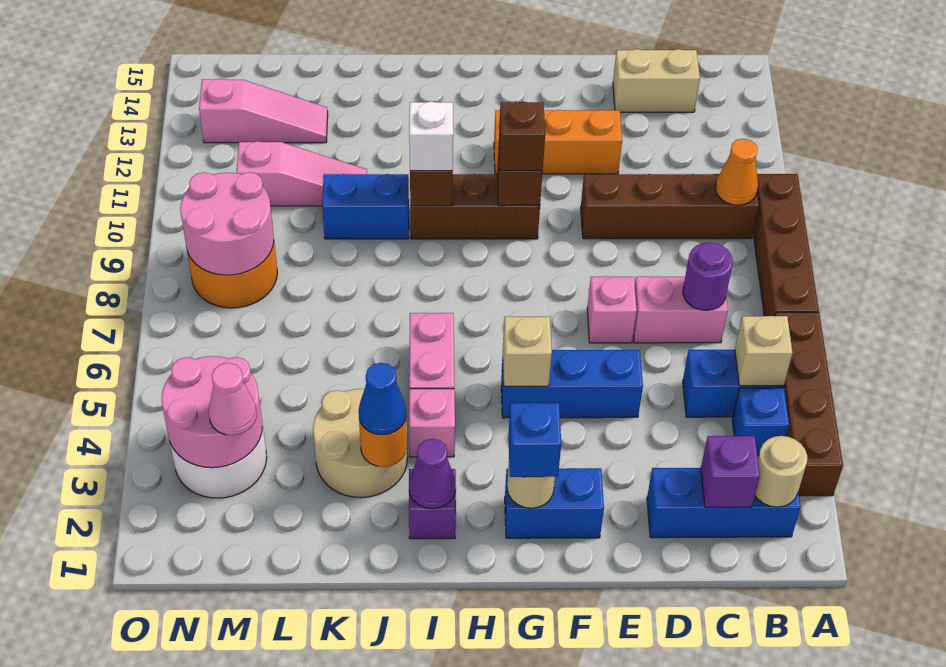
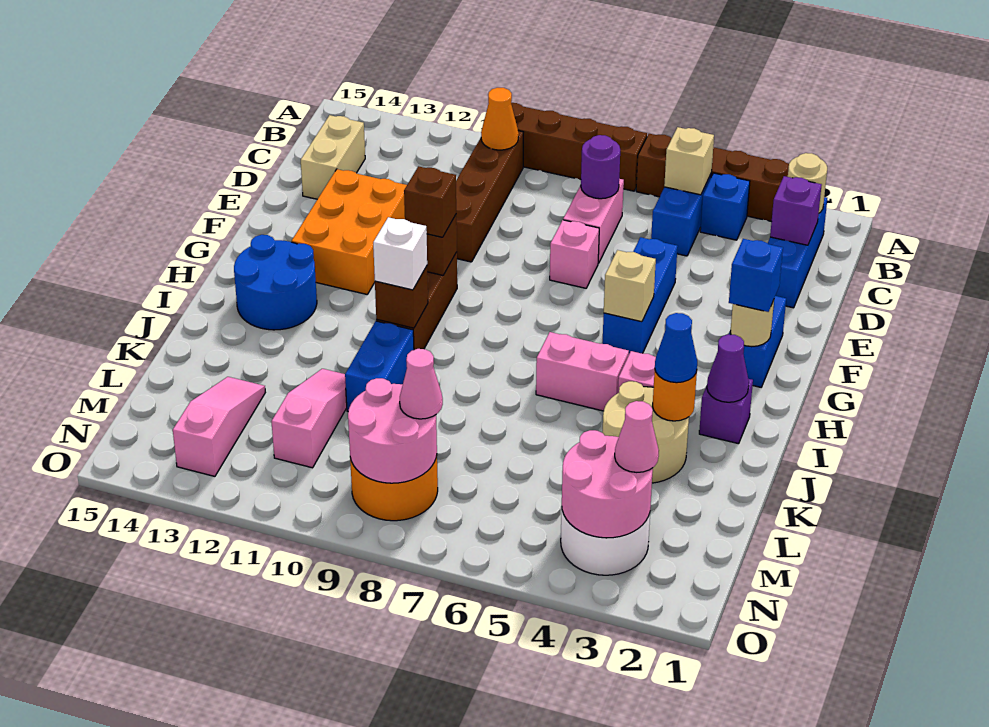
orange brick E12:G12 level 1 -> orange brick E12:G13 level 1
none -> blue round brick H13:I14 level 1
none -> pink cone M8 level 3

